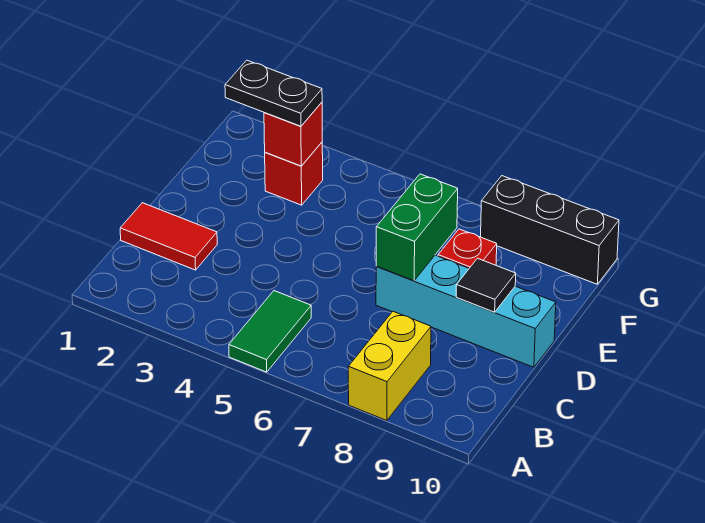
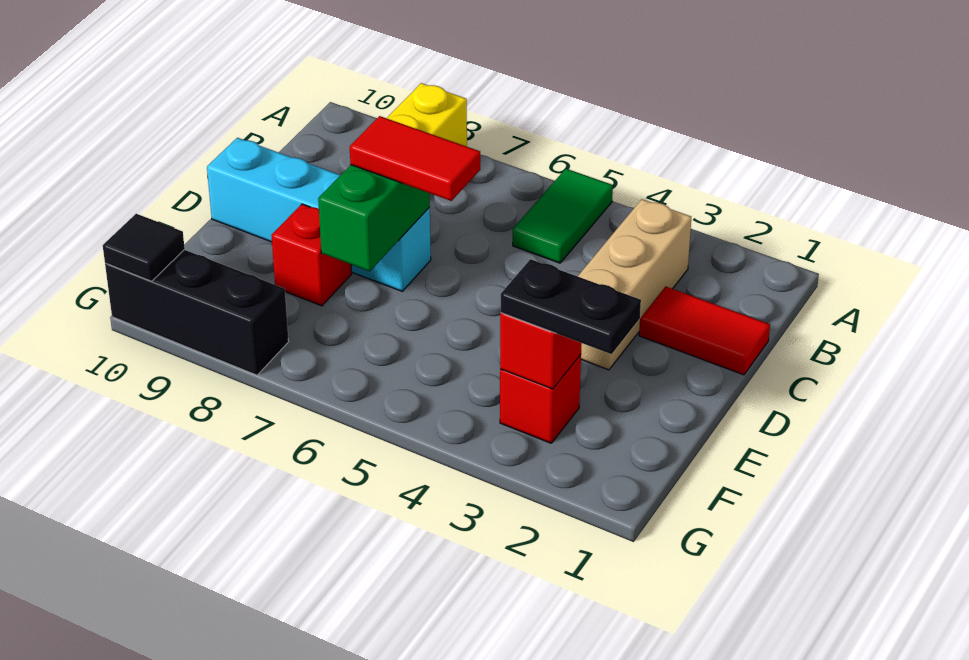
none -> tan brick B3:D3 level 1
none -> red tile D6:D7 level 3
black tile D9 level 2 -> black tile G10 level 2

